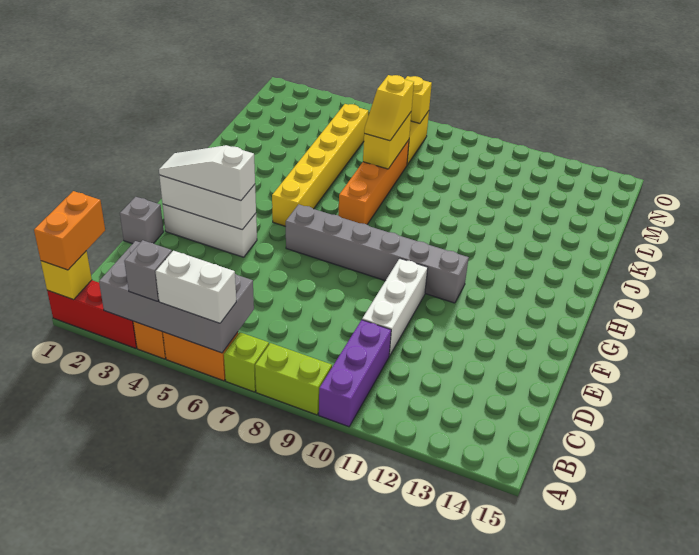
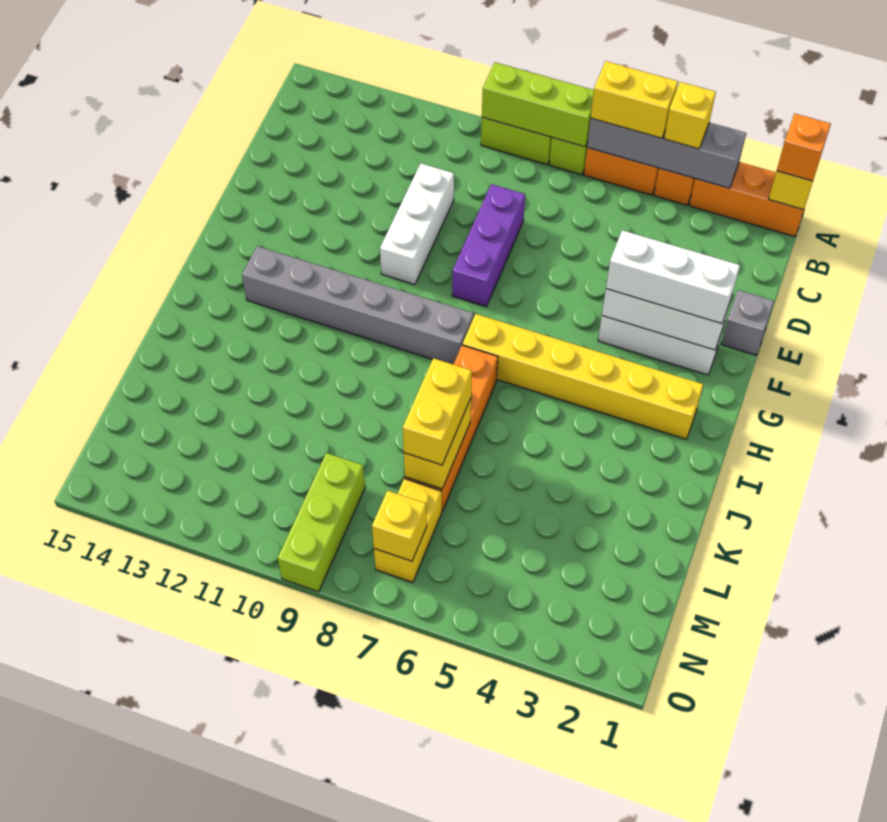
red brick A1:A3 level 1 -> orange brick A1:A3 level 1
orange brick A1:B1 level 3 -> orange brick A1 level 3
grey brick A3:B6 level 2 -> grey brick A3:A6 level 2
grey brick A4 level 3 -> yellow brick A4 level 3
white brick A5:A6 level 3 -> yellow brick A5:A6 level 3
none -> lime brick A7:A9 level 2
purple brick A10:C10 level 1 -> purple brick D8:F8 level 1
white slope F2:F4 level 3 top 4 -> white brick F2:F4 level 3
grey brick G6:G11 level 1 -> grey brick H8:H13 level 1
yellow brick H5:M5 level 1 -> yellow brick H2:H7 level 1
yellow slope K7:L7 level 3 top L -> yellow brick K7:L7 level 3
none -> lime brick M9:O9 level 1

